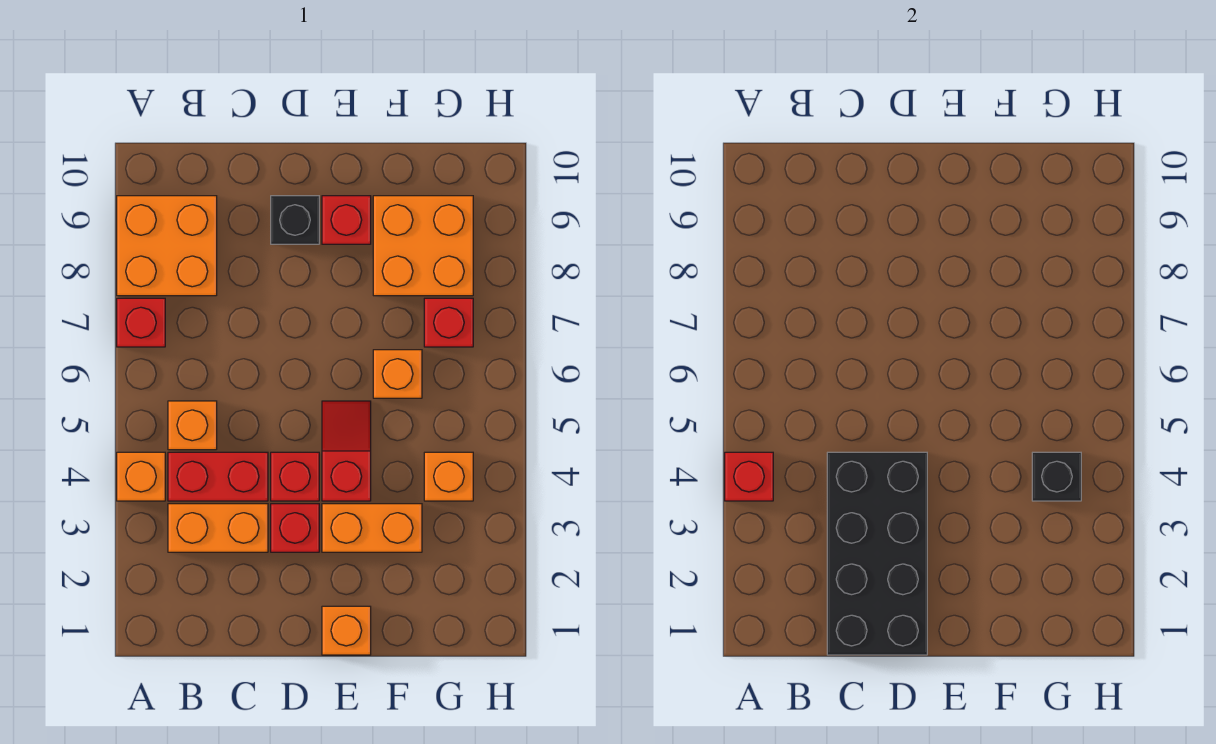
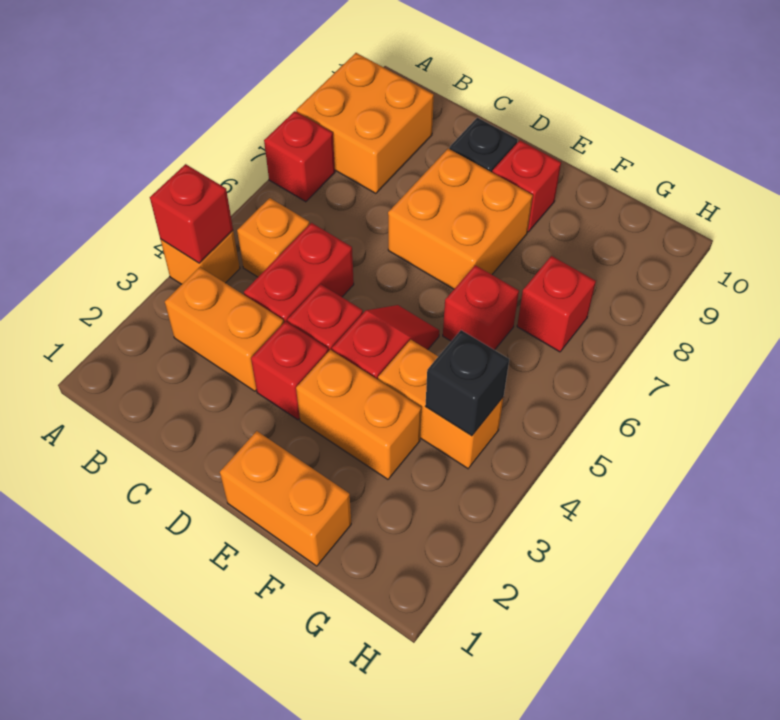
red brick B4:C4 level 1 -> red brick C4:C5 level 1
black brick C1:D4 level 2 -> none
orange brick E1 level 1 -> orange brick E1:F1 level 1
orange brick F6 level 1 -> red brick F6 level 1
orange brick F8:G9 level 1 -> orange brick D7:E8 level 1
orange brick G4 level 1 -> orange brick F4:G4 level 1

